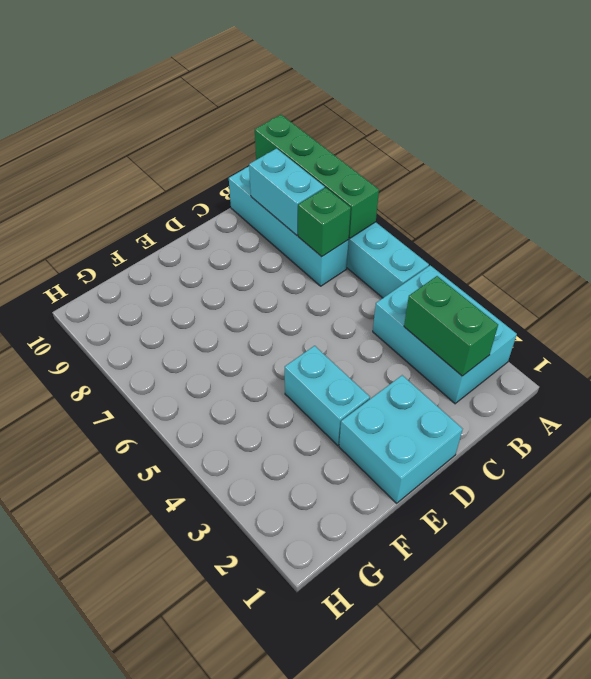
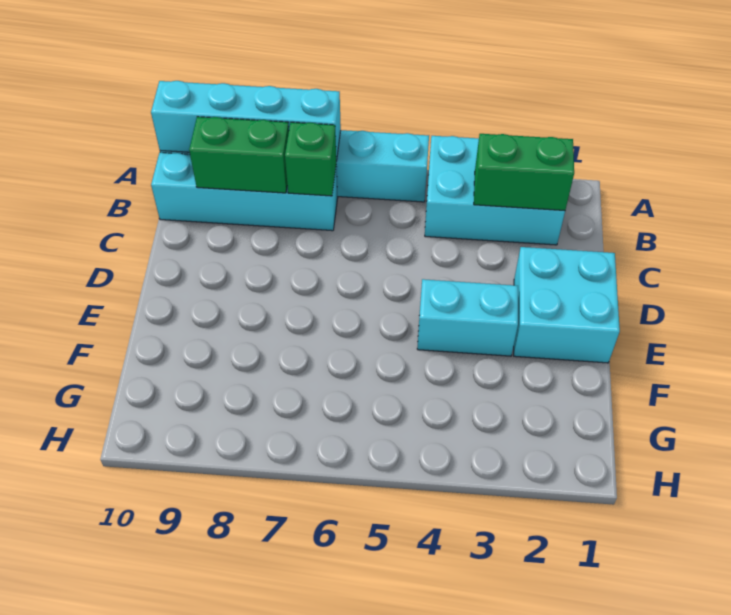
green brick A7:A10 level 2 -> cyan brick A7:A10 level 2
cyan brick B8:B9 level 2 -> green brick B8:B9 level 2

